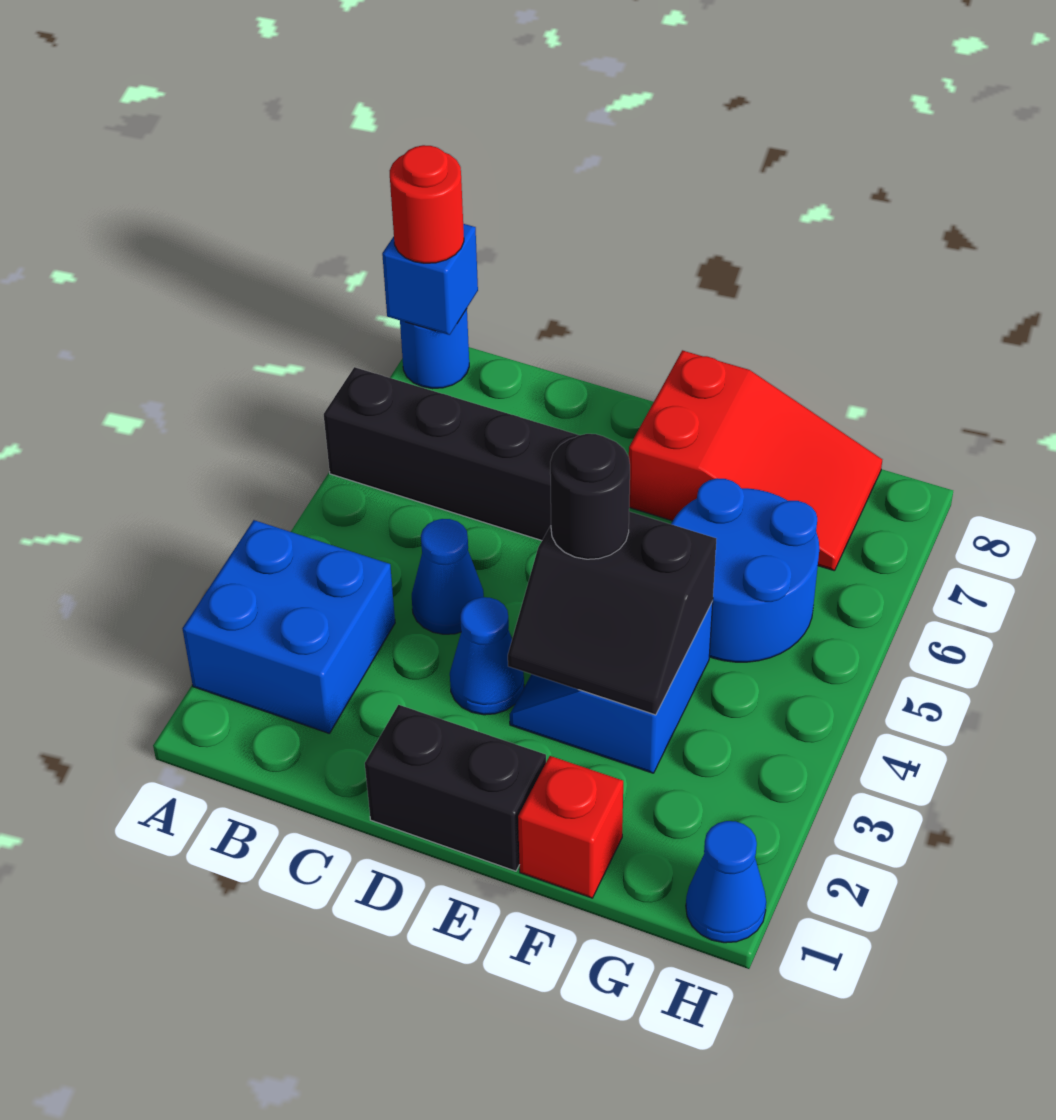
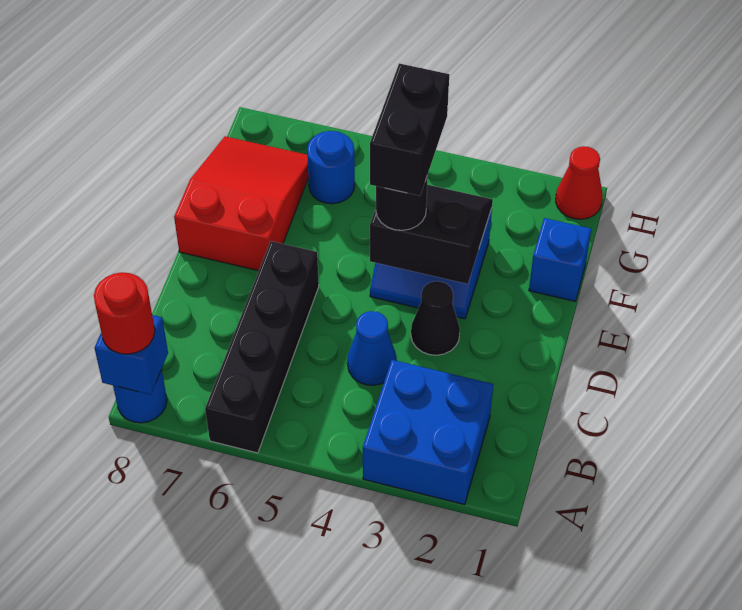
black brick D1:E1 level 1 -> black brick E4:F4 level 4
blue cone D3 level 1 -> black cone D3 level 1
black slope E3:F4 level 2 top 4 -> black slope E3:F4 level 2 top E
red brick F1 level 1 -> blue brick F1 level 1
blue round brick F5:G6 level 1 -> blue round brick G6 level 1
blue cone H1 level 1 -> red cone H1 level 1

